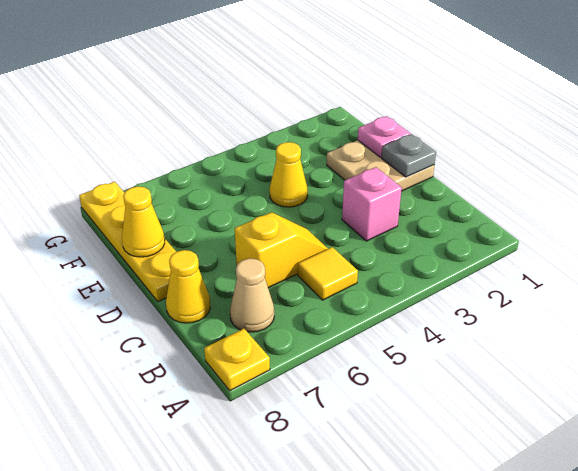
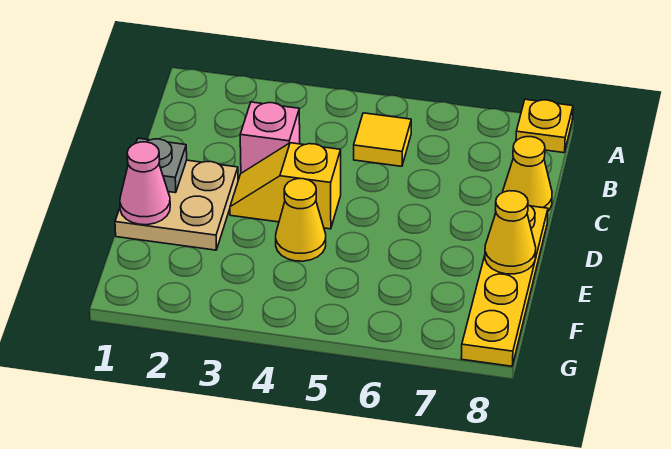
tan cone B7 level 1 -> none
yellow slope C5:C6 level 1 top 6 -> yellow slope D3:D4 level 1 top 4
pink plate E1 level 2 -> pink cone E1 level 2

